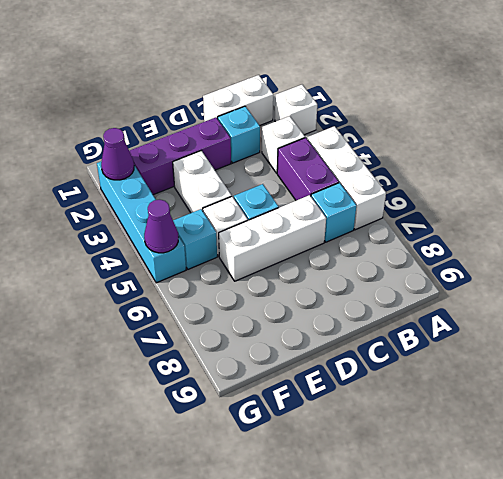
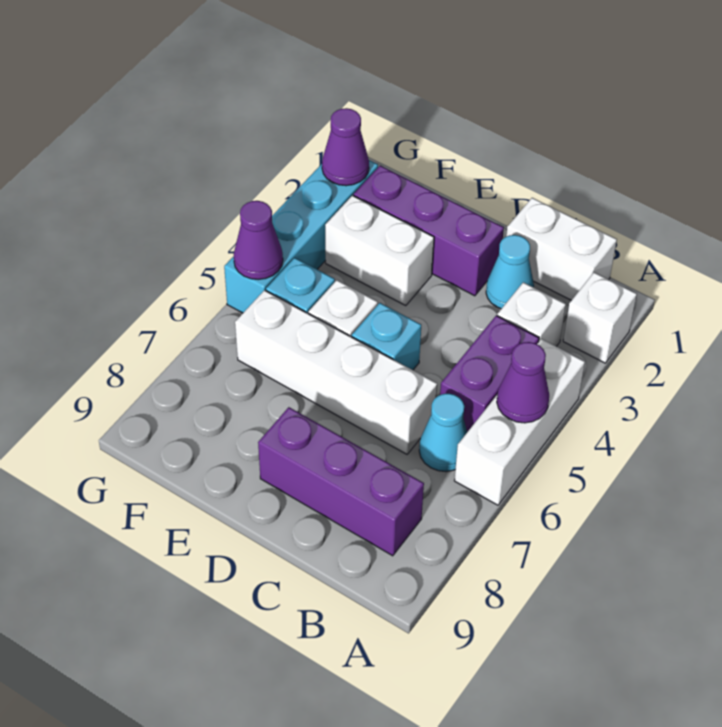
none -> purple cone A5 level 2
cyan brick B6 level 1 -> cyan cone B6 level 1
none -> purple brick B8:D8 level 1
cyan brick C2 level 1 -> cyan cone C2 level 1
white brick C6:E6 level 1 -> white brick C6:F6 level 1
white brick E3:E4 level 1 -> white brick E3:F3 level 1

